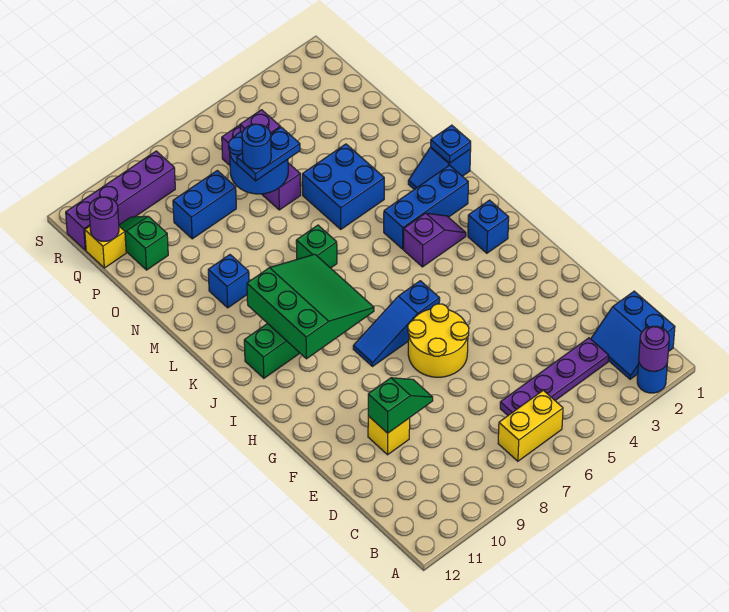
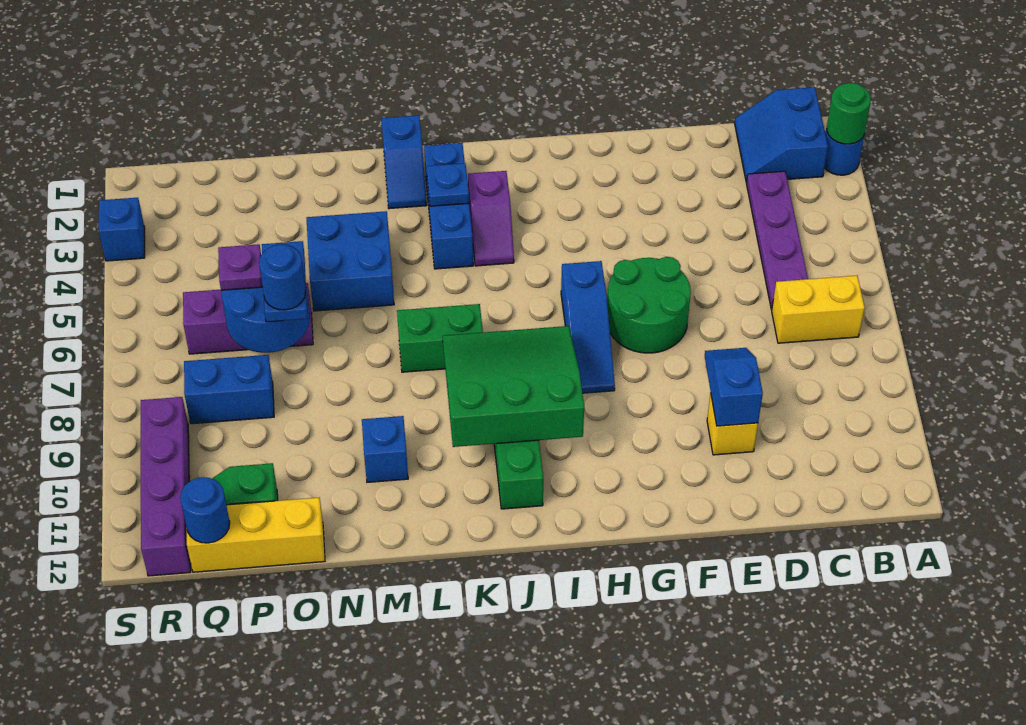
purple round brick A2 level 2 -> green round brick A2 level 2
blue slope B1:C2 level 1 top 1 -> blue slope B1:C2 level 1 top B
yellow brick B6:B7 level 1 -> yellow brick B7:C7 level 1
green slope E9:E10 level 2 top 10 -> blue slope E9:E10 level 2 top 10
yellow round brick F6:G7 level 1 -> green round brick F6:G7 level 1
blue brick I2 level 1 -> blue brick S3 level 1
purple slope J3:J4 level 1 top 4 -> purple slope J3:J4 level 1 top 3
blue plate L1 level 2 -> blue plate K3 level 2
green brick L7 level 1 -> green brick K7:L7 level 1
blue brick P8:P9 level 1 -> blue brick P8:Q8 level 1
yellow brick Q12 level 1 -> yellow brick O12:Q12 level 1
purple round brick Q12 level 2 -> blue round brick Q12 level 2

